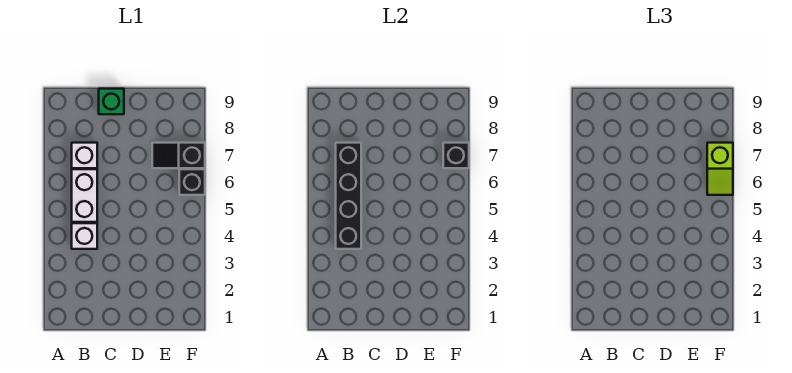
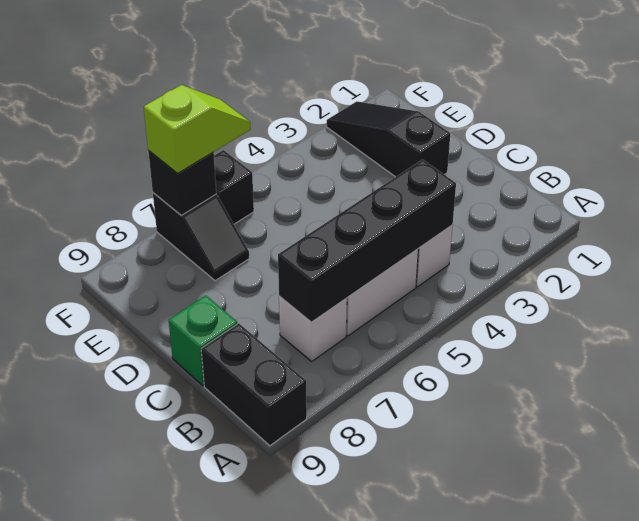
none -> black brick A9:B9 level 1
none -> black slope D2:F2 level 1 top D

